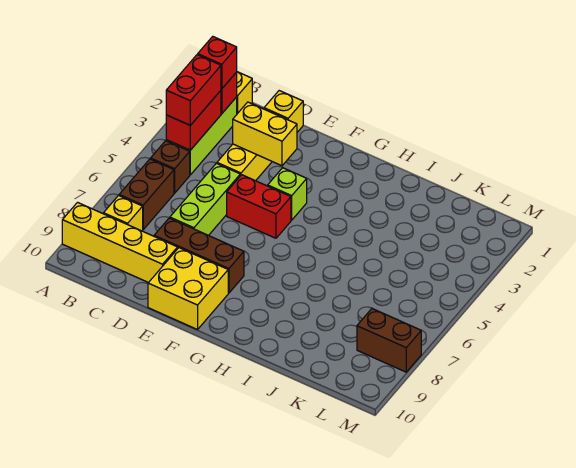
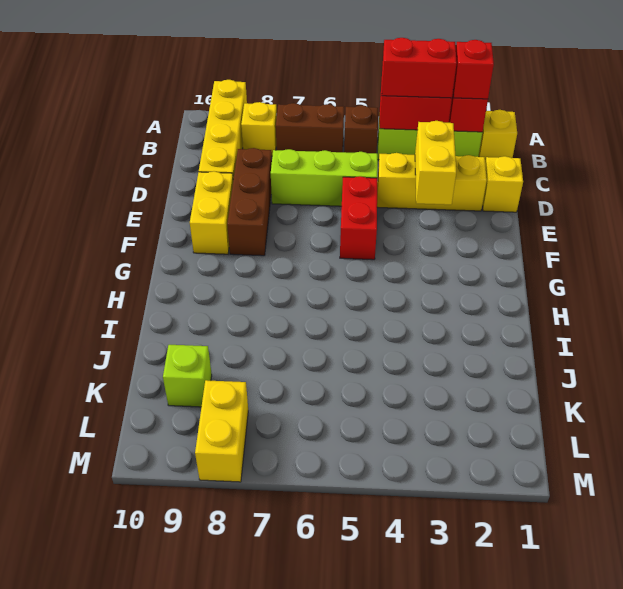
yellow brick E9:F10 level 1 -> yellow brick E9:F9 level 1
lime brick F4 level 1 -> lime brick K9 level 1
brown brick L8:M8 level 1 -> yellow brick L8:M8 level 1

